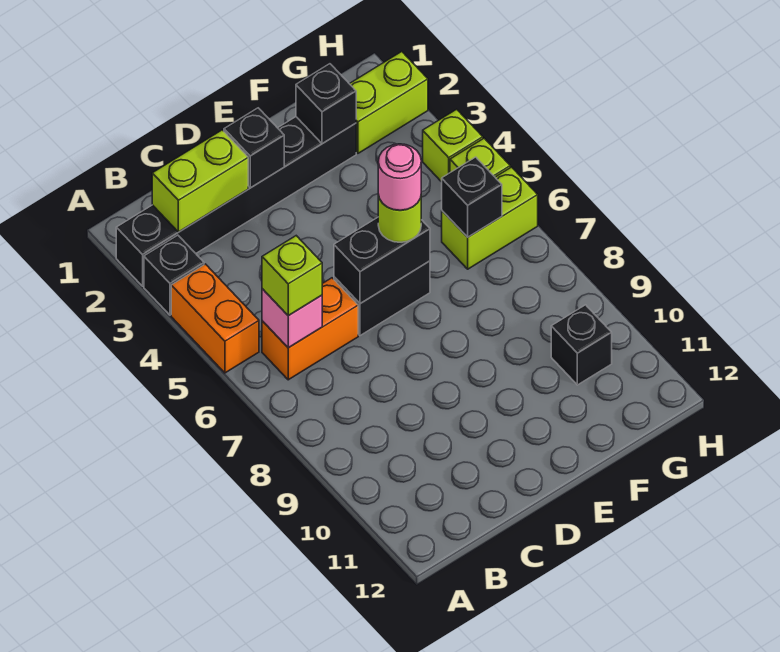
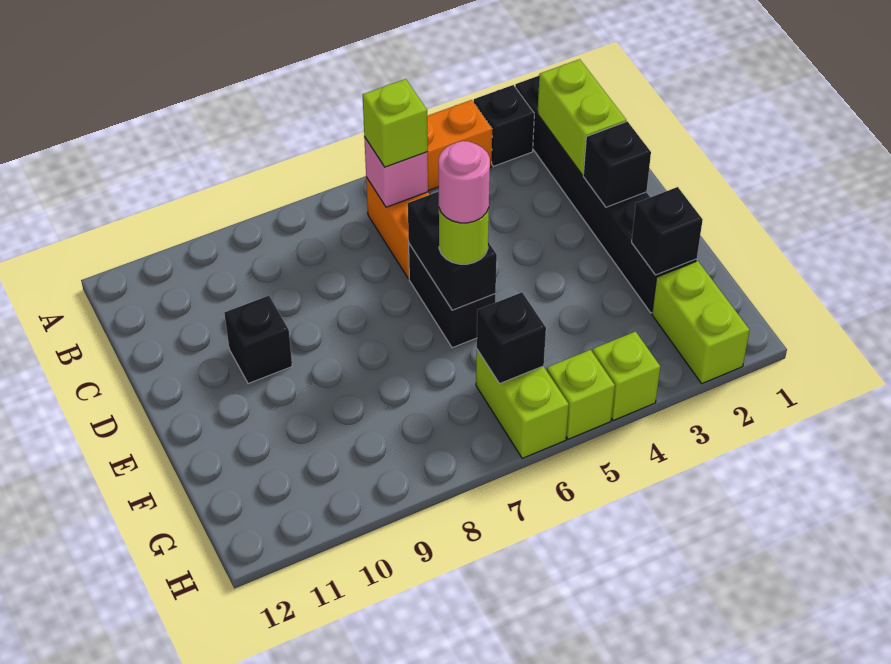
black brick G10 level 1 -> black brick D10 level 1

